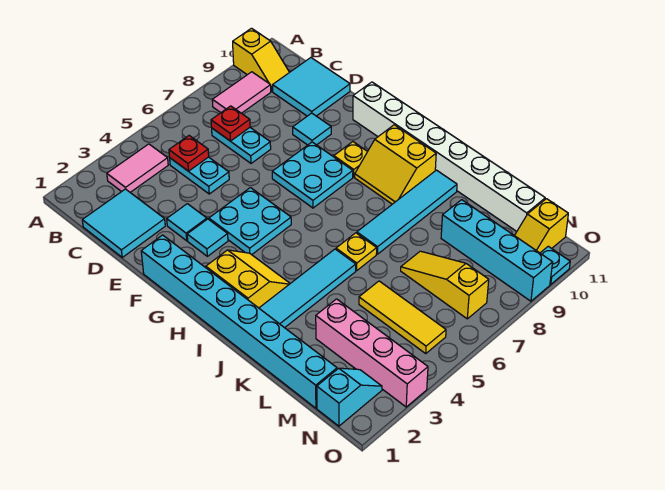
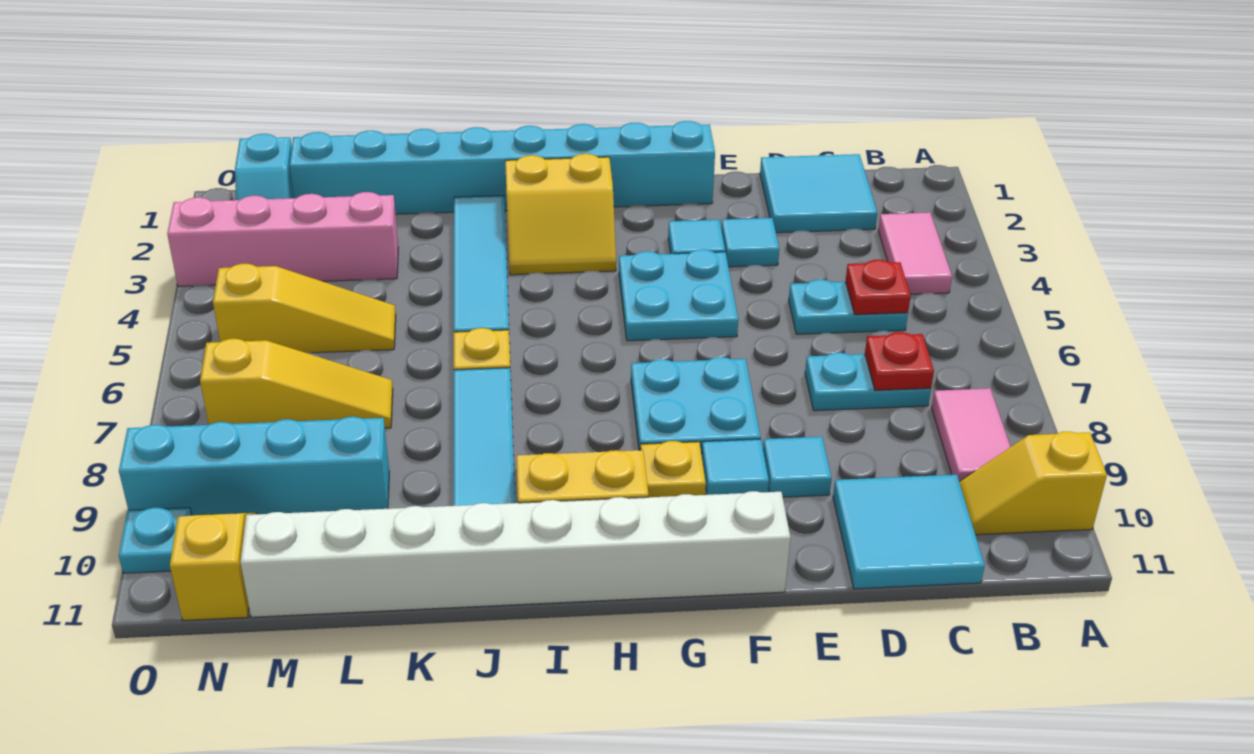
none -> cyan tile F9 level 1
yellow tile L5:N5 level 1 -> yellow slope L5:N5 level 1 top N

